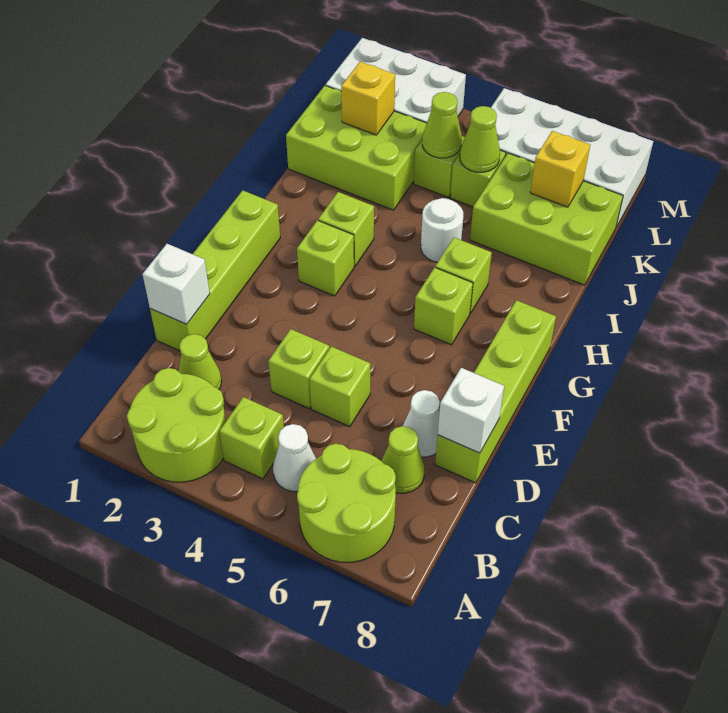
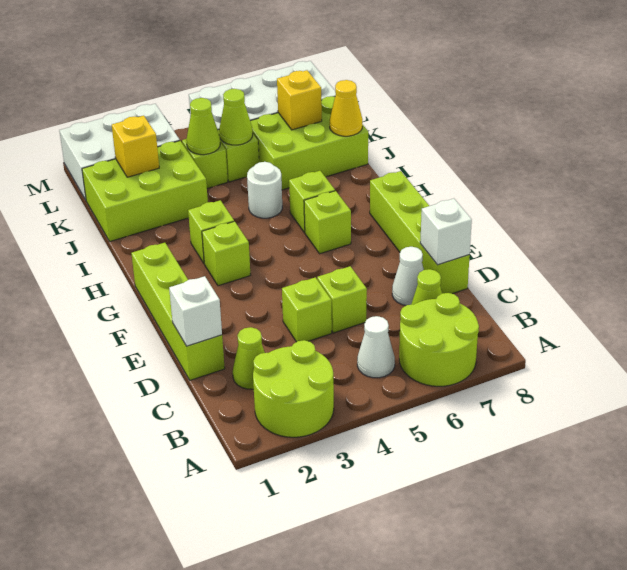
lime brick B4 level 1 -> none
none -> yellow cone J8 level 2

